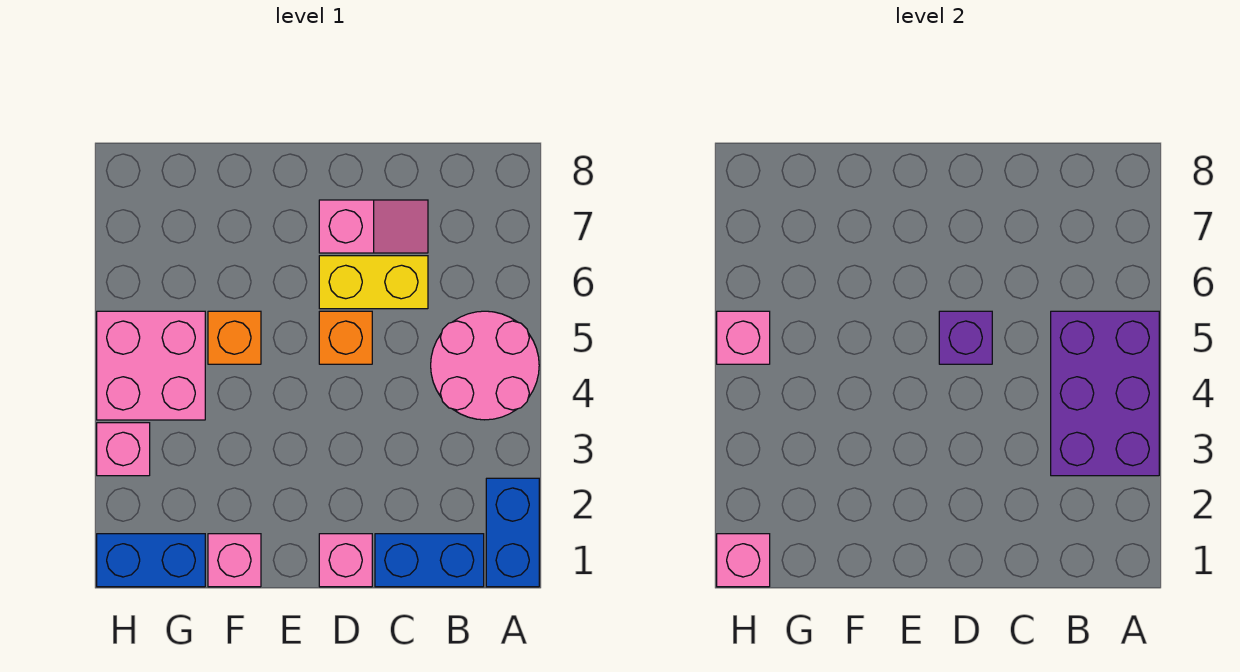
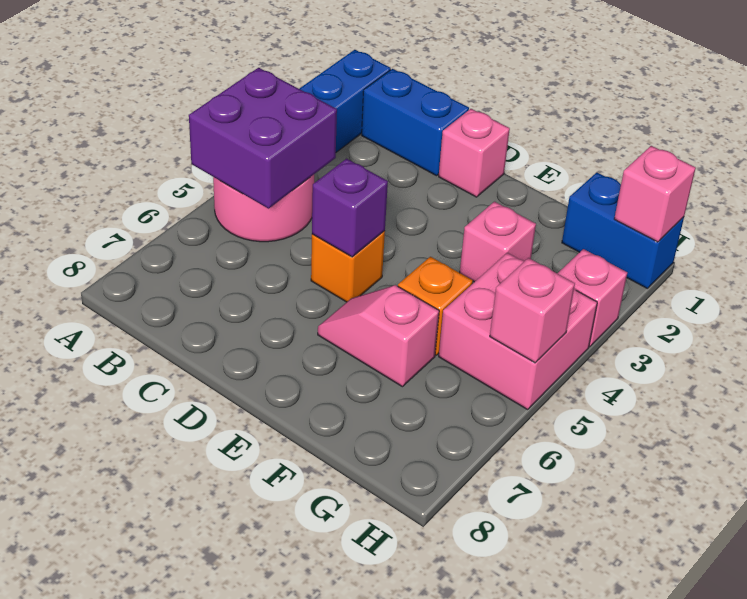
purple brick A3:B5 level 2 -> purple brick A4:B5 level 2
yellow brick C6:D6 level 1 -> none
pink slope C7:D7 level 1 top D -> pink slope E6:F6 level 1 top F
pink brick F1 level 1 -> pink brick F3 level 1

